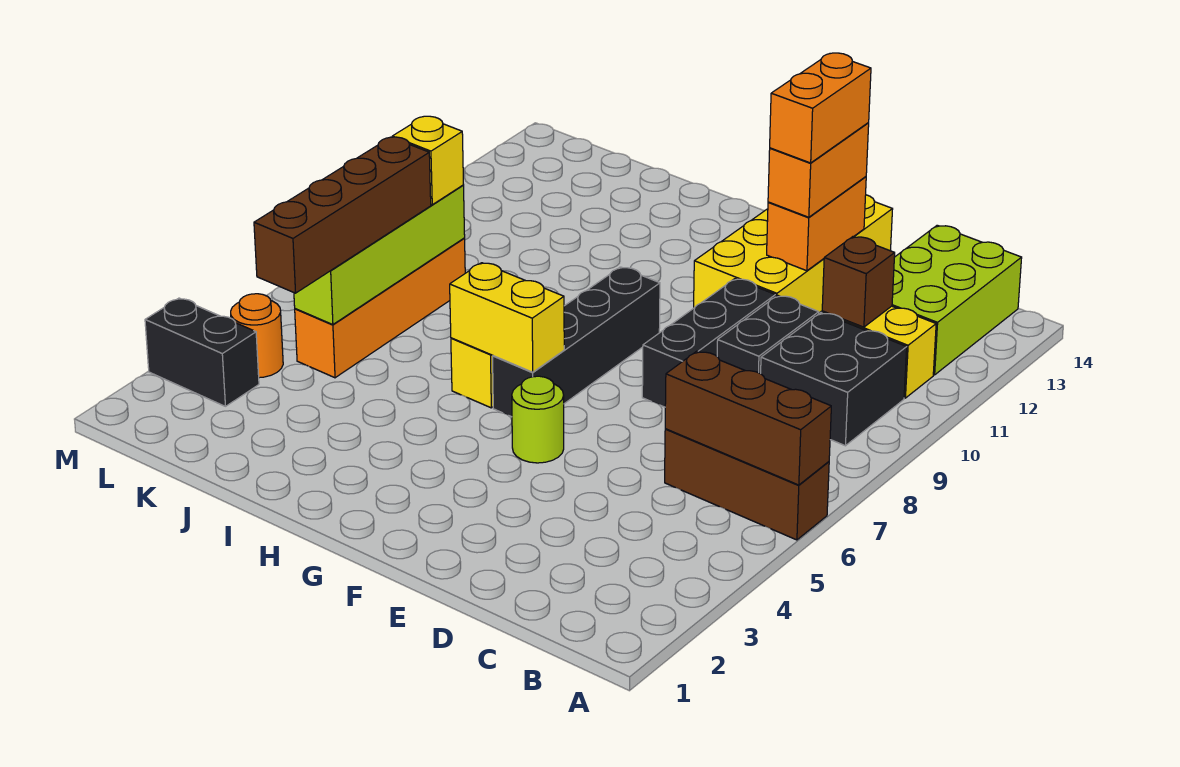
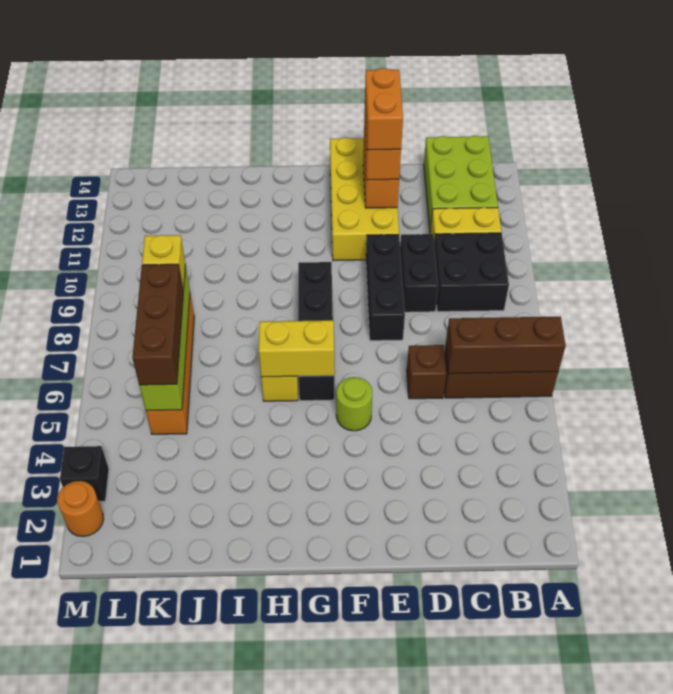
brown brick C11 level 2 -> brown brick D6 level 1
brown brick K4:K7 level 3 -> brown brick K5:K7 level 3
black brick L3:M3 level 1 -> black brick M3 level 1
orange round brick L4 level 1 -> orange round brick M2 level 1

